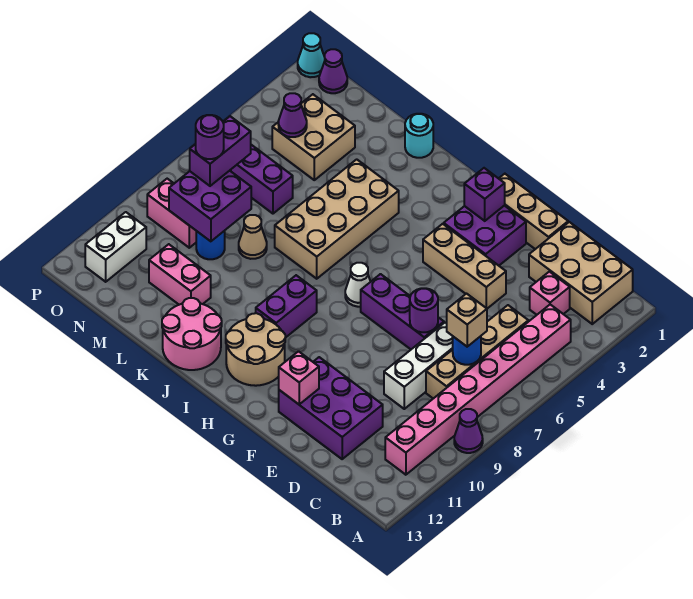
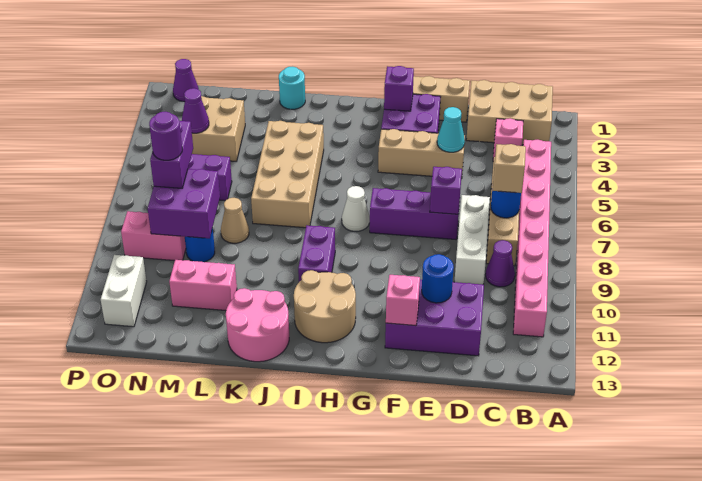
purple cone A9 level 1 -> purple cone C9 level 1
purple round brick E7 level 2 -> purple brick E7 level 2
none -> blue round brick E11 level 2
cyan cone P1 level 1 -> cyan cone E4 level 2

